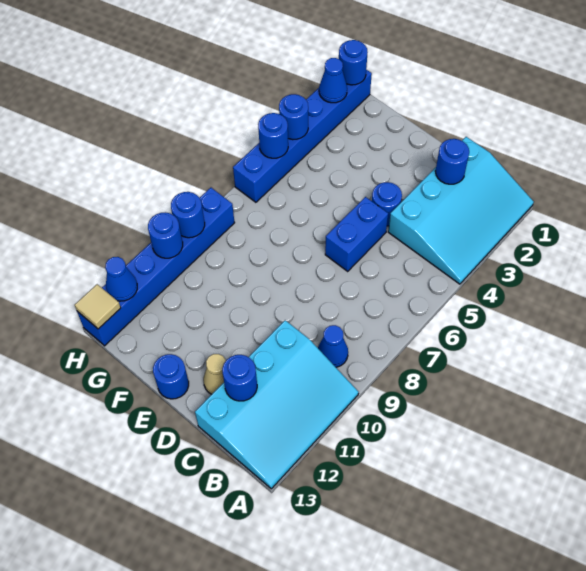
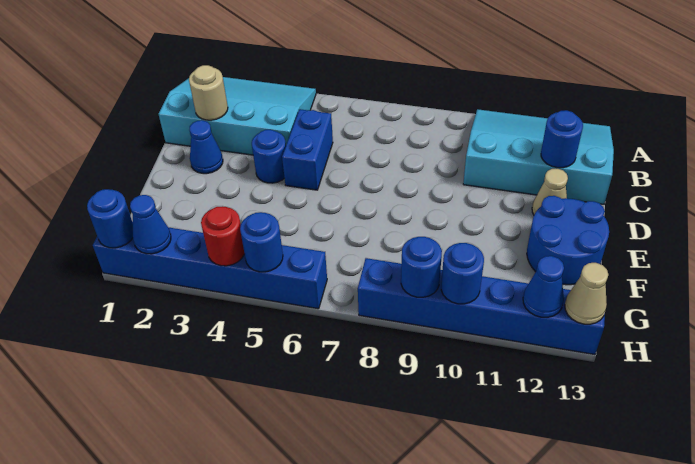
blue cone B9 level 1 -> blue cone D2 level 1
blue round brick C2 level 2 -> tan round brick C2 level 2
blue brick D5:D6 level 1 -> blue brick C5:D5 level 1
blue round brick E13 level 1 -> blue round brick E12:F13 level 1
blue round brick H4 level 2 -> red round brick H4 level 2
tan tile H13 level 2 -> tan cone H13 level 2

